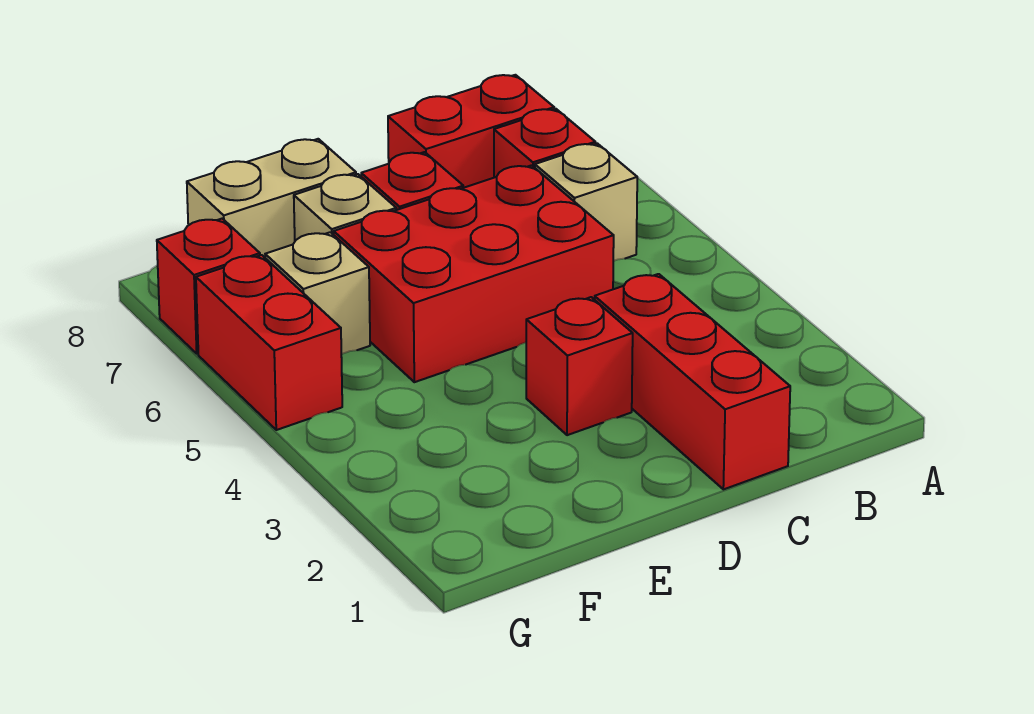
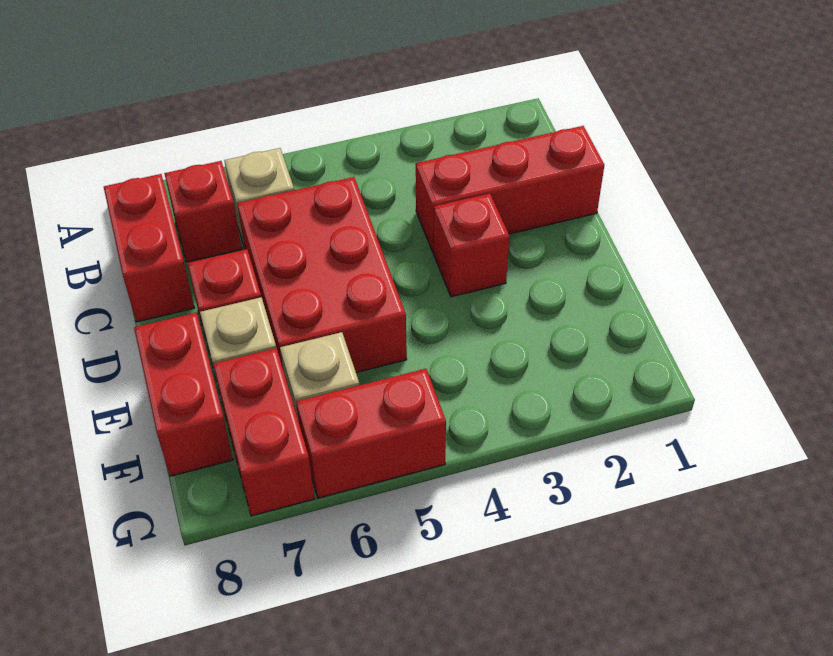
tan brick E8:F8 level 1 -> red brick E8:F8 level 1
red brick G7 level 1 -> red brick F7:G7 level 1

